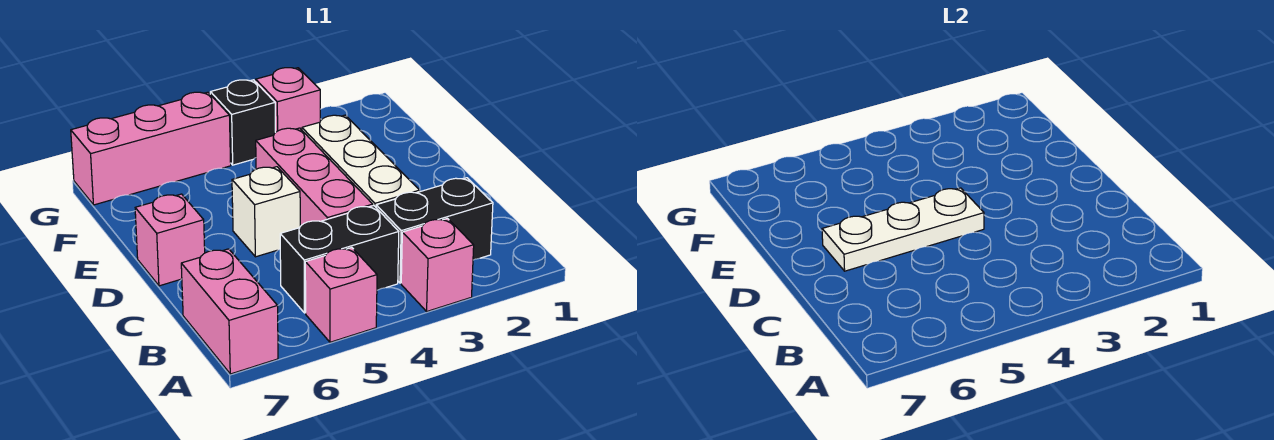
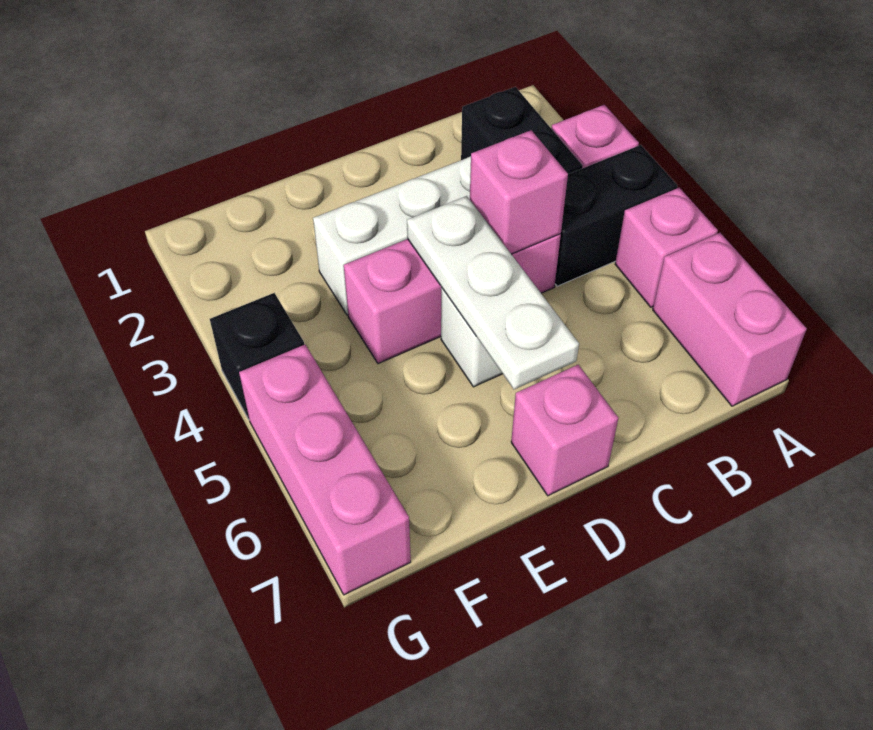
pink brick A7:B7 level 1 -> pink brick A6:A7 level 1
black brick B4:B5 level 1 -> black brick A4:B4 level 1
pink brick G3 level 1 -> pink brick C4 level 2

